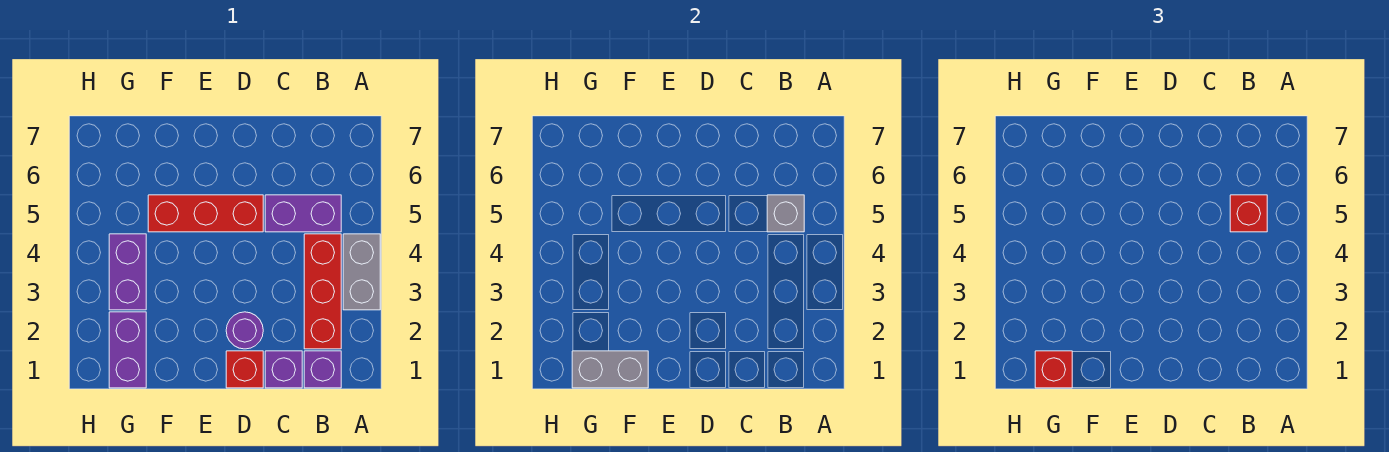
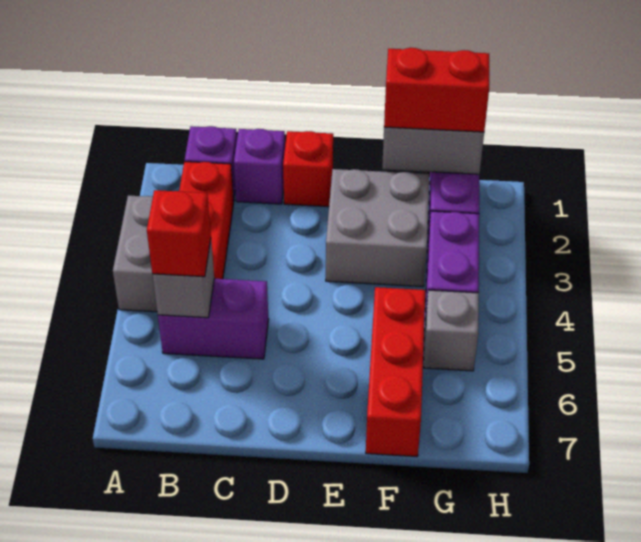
purple round brick D2 level 1 -> none
red brick D5:F5 level 1 -> red brick F5:F7 level 1
none -> grey brick E2:F3 level 1
red brick G1 level 3 -> red brick F1:G1 level 3
none -> grey brick G5 level 1

